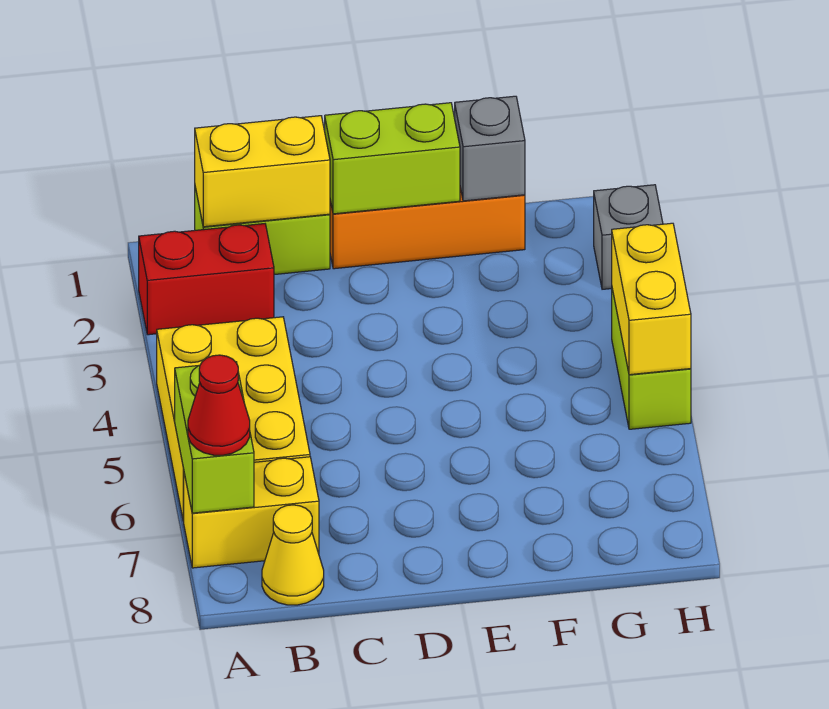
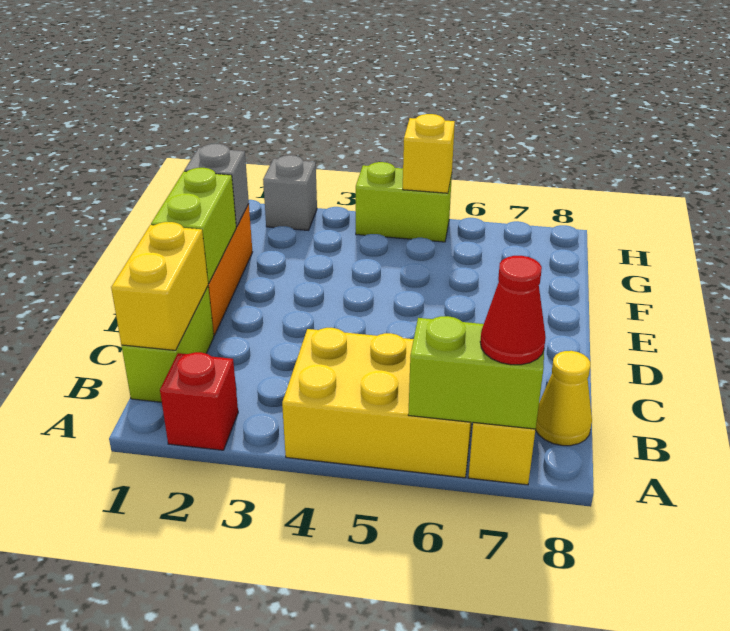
red brick A2:B2 level 1 -> red brick A2 level 1
yellow brick H4:H5 level 2 -> yellow brick H5 level 2

